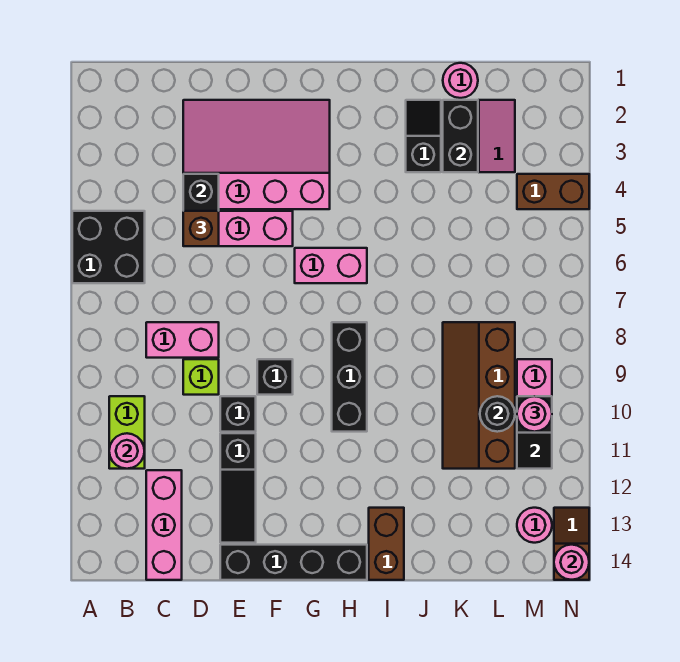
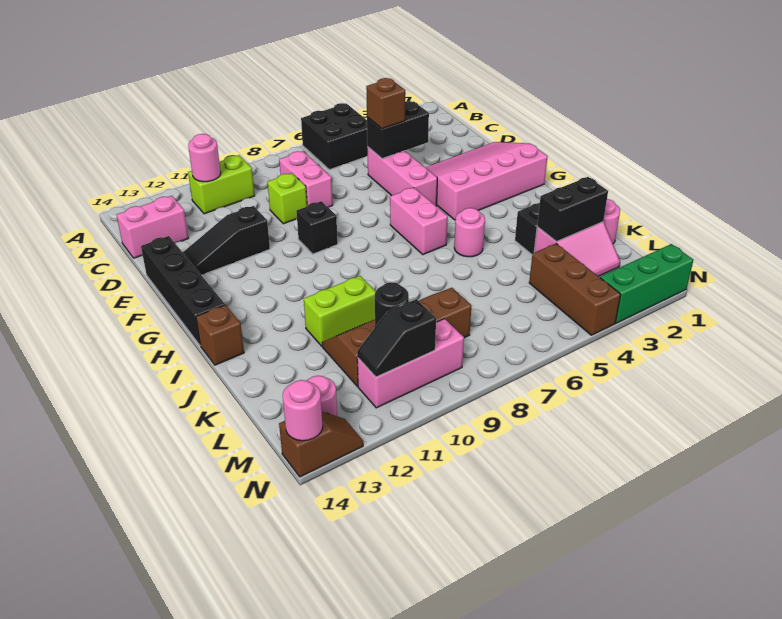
pink brick C12:C14 level 1 -> pink brick C13:C14 level 1
pink slope D2:G4 level 1 top 4 -> pink slope E1:G4 level 1 top G
black brick E10 level 1 -> none
black brick H8:H10 level 1 -> none
brown brick I13:I14 level 1 -> brown brick I14 level 1
none -> lime brick J10:J11 level 1
brown brick M4:N4 level 1 -> brown brick L4:N4 level 1
pink round brick M10 level 3 -> pink round brick I5 level 1
none -> green brick N1:N3 level 1

